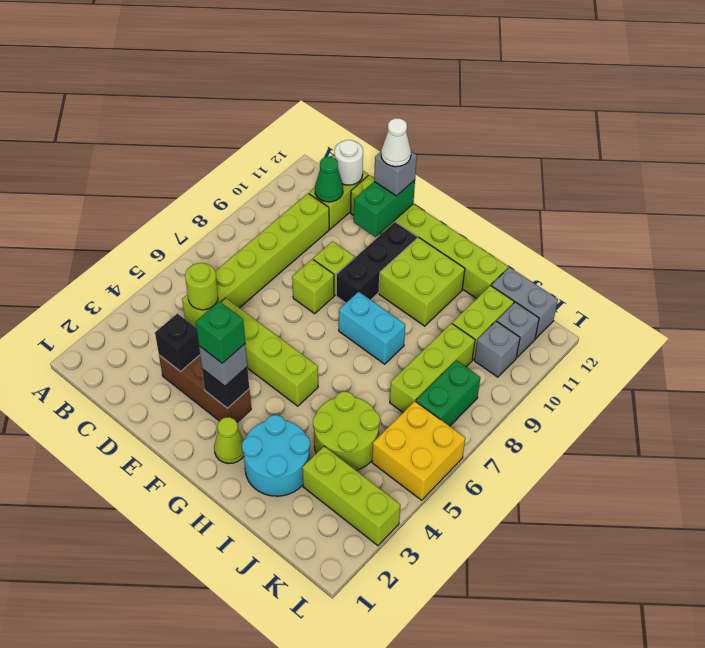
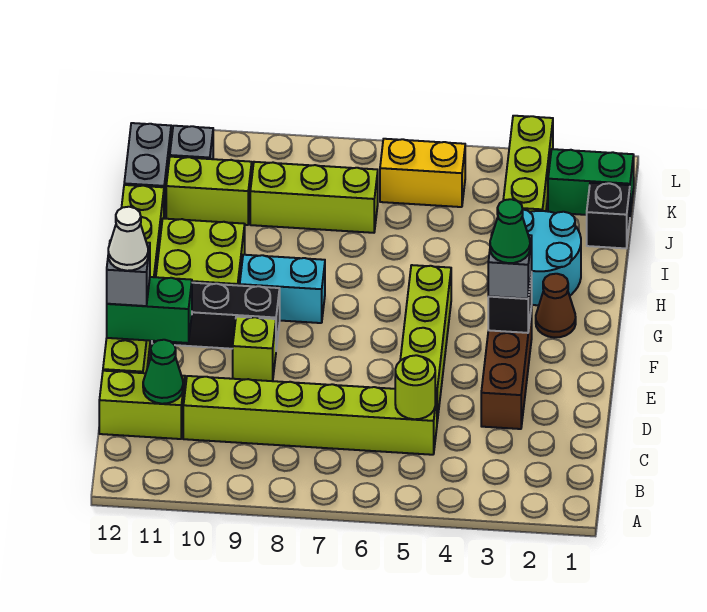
white round brick C12 level 2 -> none
black brick D3 level 2 -> black brick J1 level 1
lime brick E8 level 1 -> none
green brick F3 level 4 -> green cone F3 level 4
lime cone G2 level 1 -> brown cone G2 level 1
cyan brick G8:H8 level 1 -> cyan brick G8:G9 level 1
lime round brick I4:J5 level 1 -> none
yellow brick K5:L6 level 1 -> yellow brick K5:K6 level 1
green brick K7:K8 level 1 -> green brick K1:K2 level 1
grey brick K10 level 1 -> none

